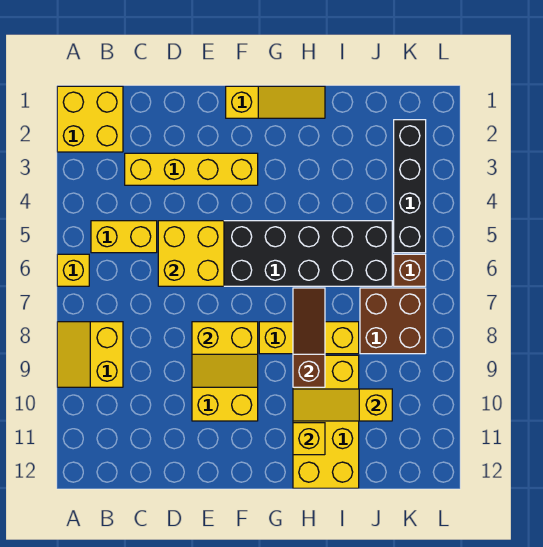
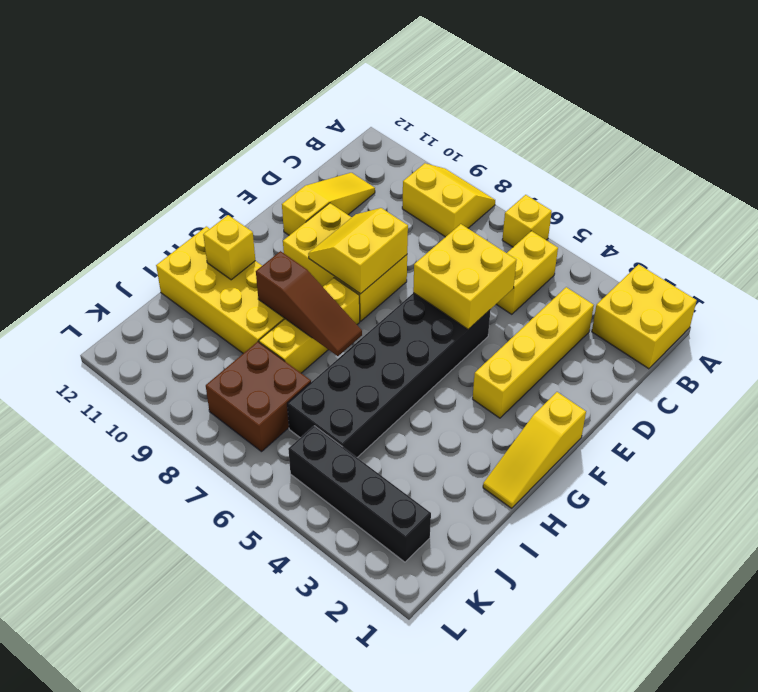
yellow slope H10:J10 level 2 top J -> yellow slope C11:E11 level 1 top E
brown brick K6 level 1 -> none

